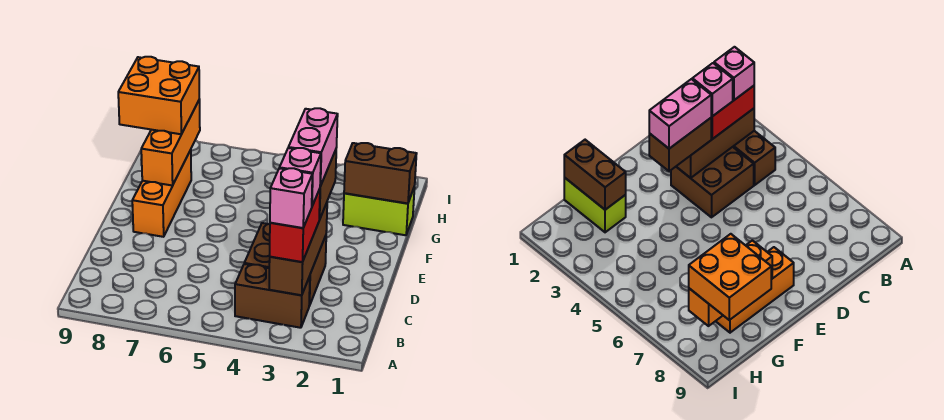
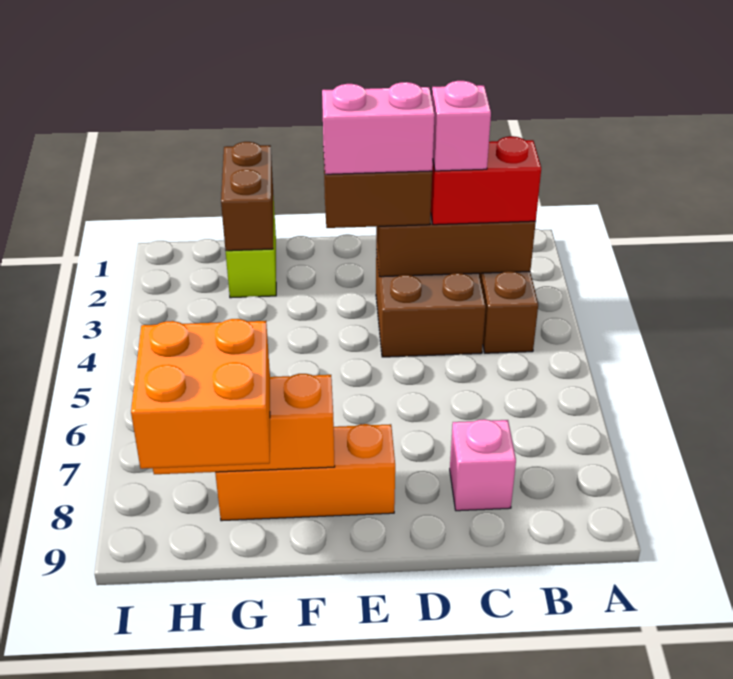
pink brick B3 level 4 -> pink brick C8 level 1

